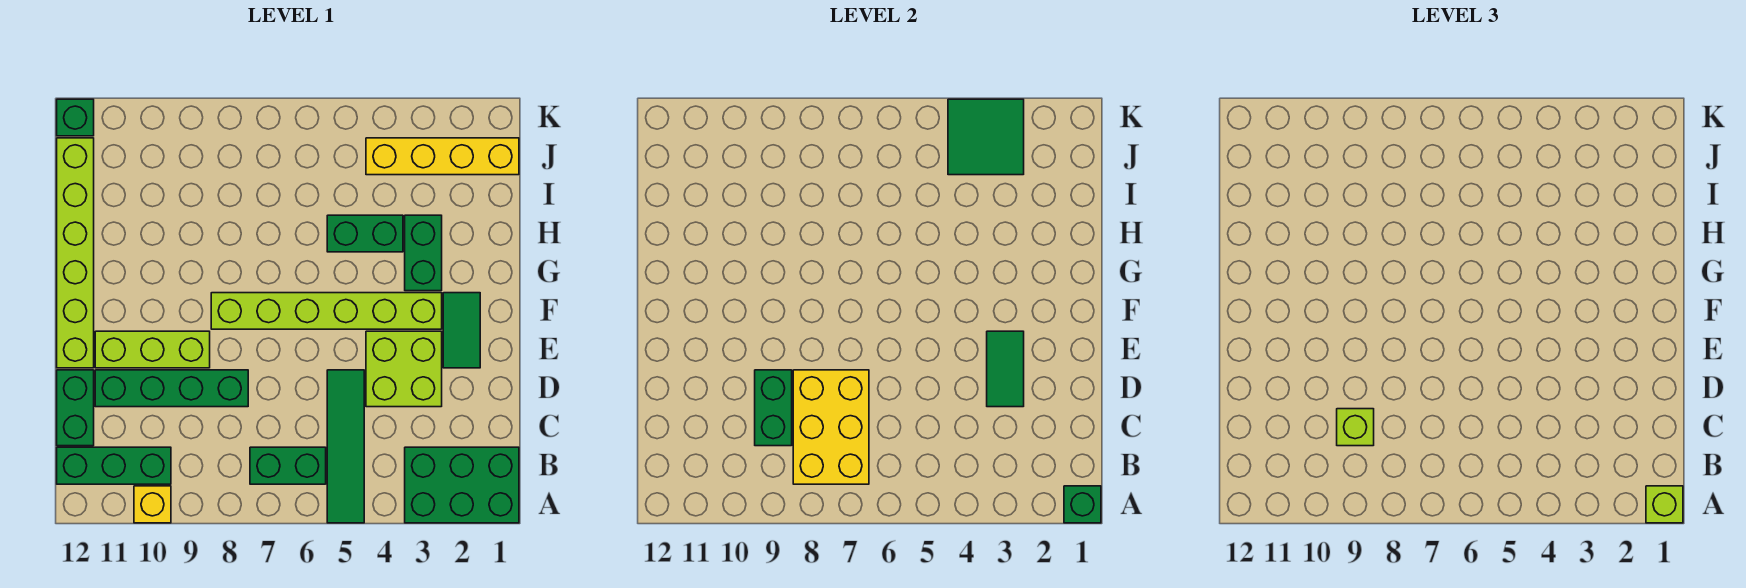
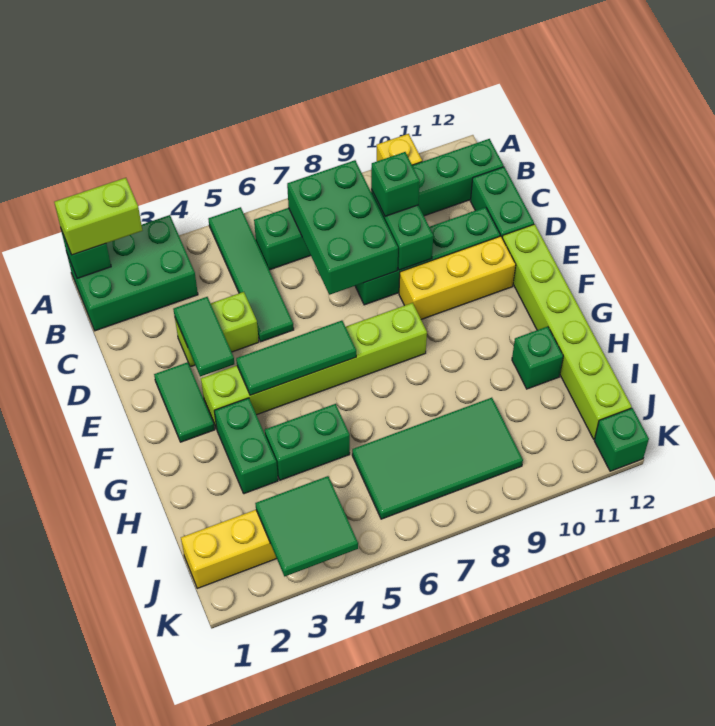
lime brick A1 level 3 -> lime brick A1:A2 level 3
yellow brick B7:D8 level 2 -> green brick B7:D8 level 2
lime brick C9 level 3 -> green brick C9 level 3
lime brick D3:E4 level 1 -> lime brick D3:D4 level 1
lime brick E9:E11 level 1 -> yellow brick E9:E11 level 1
none -> green tile F4:F6 level 2
none -> green brick H11 level 1
none -> green tile I6:J9 level 1

